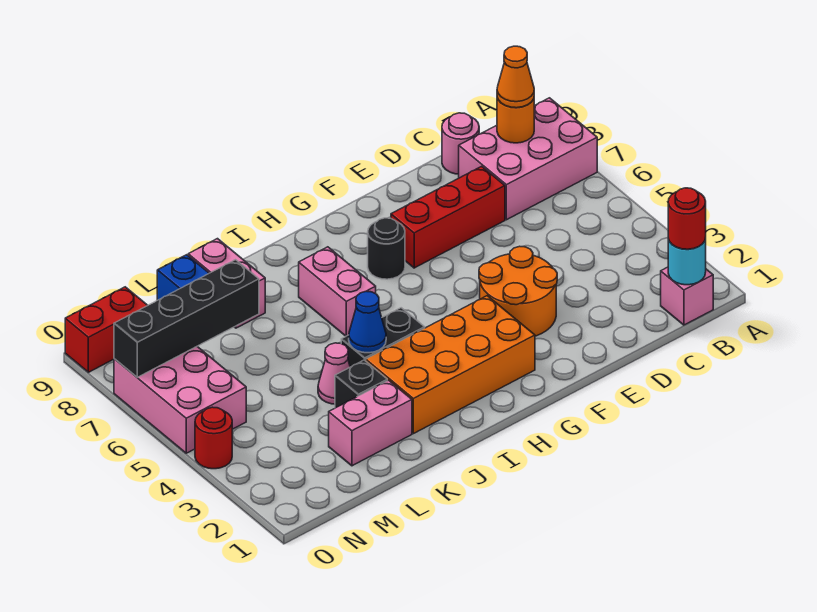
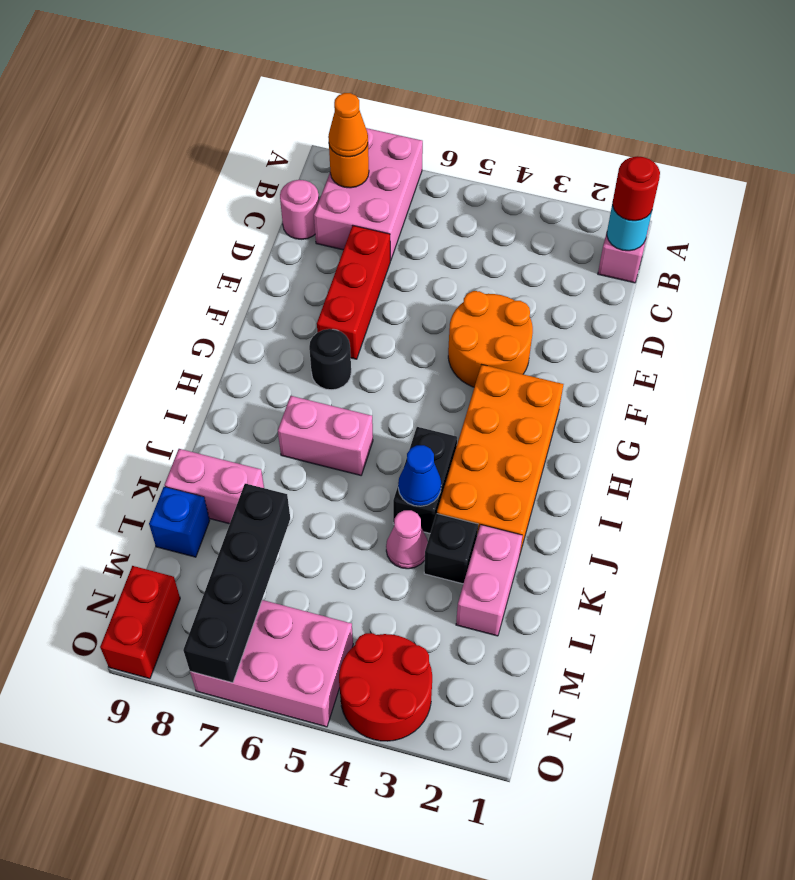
red round brick O4 level 1 -> red round brick N3:O4 level 1

